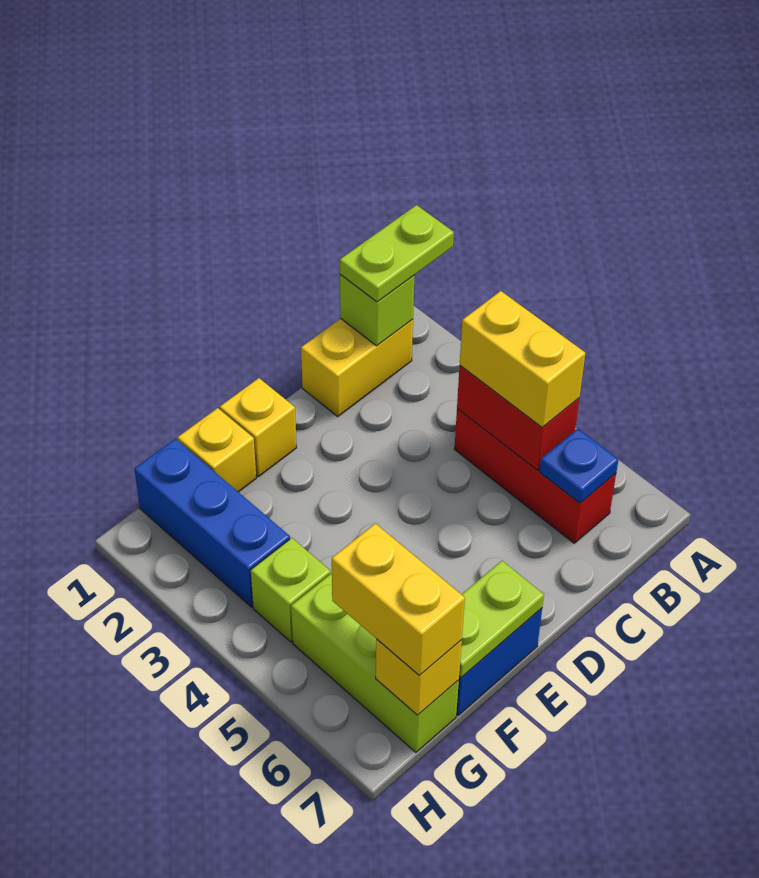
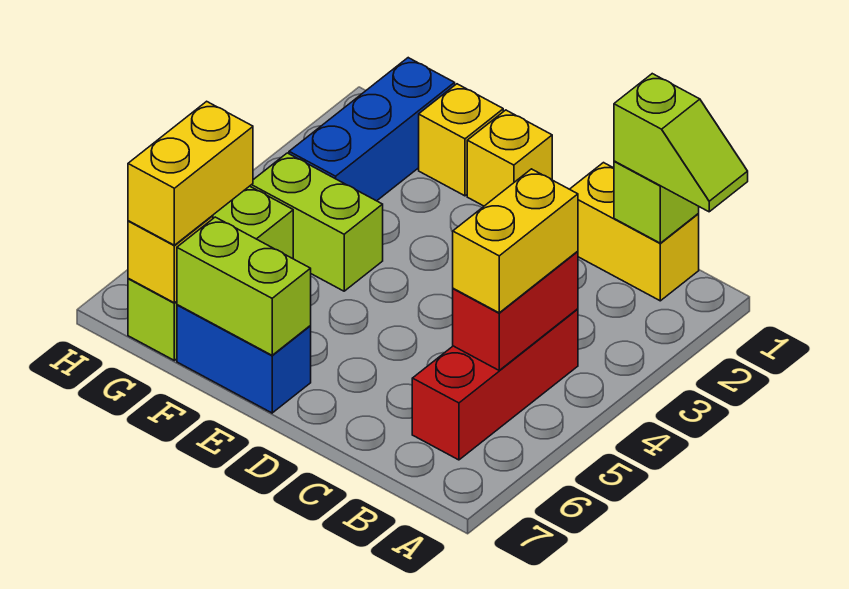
lime plate A1:B1 level 3 -> lime slope A1:B1 level 3 top B
blue plate B6 level 2 -> none
lime plate E7:F7 level 2 -> lime brick E7:F7 level 2
lime brick G4 level 1 -> lime brick F4:G4 level 1

